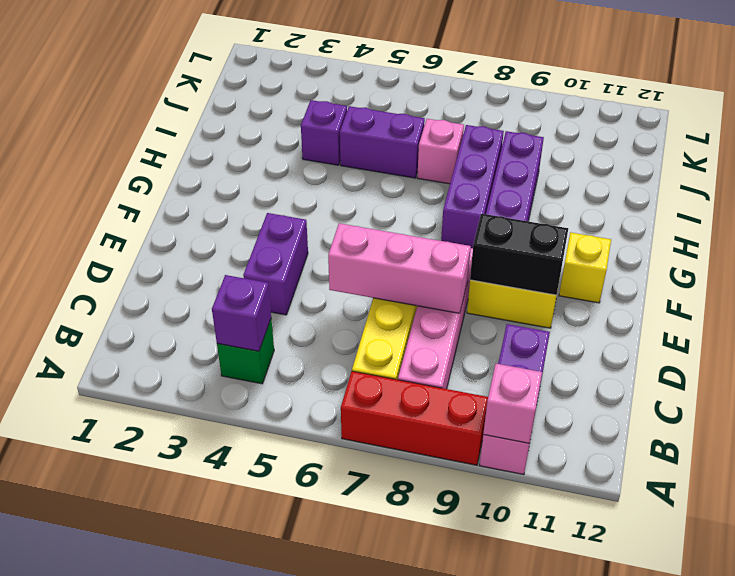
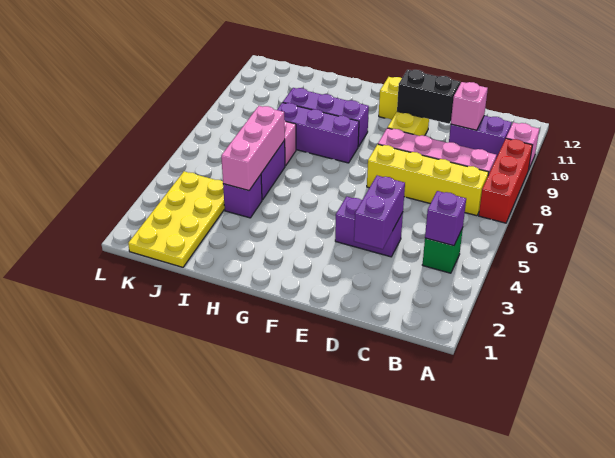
pink brick A10 level 2 -> pink brick C10 level 2
none -> purple brick D3:D4 level 2
pink brick D6:D8 level 2 -> pink brick I4:I6 level 2
black brick E9:E10 level 2 -> black brick D10:E10 level 2
none -> yellow plate J1:K4 level 1

